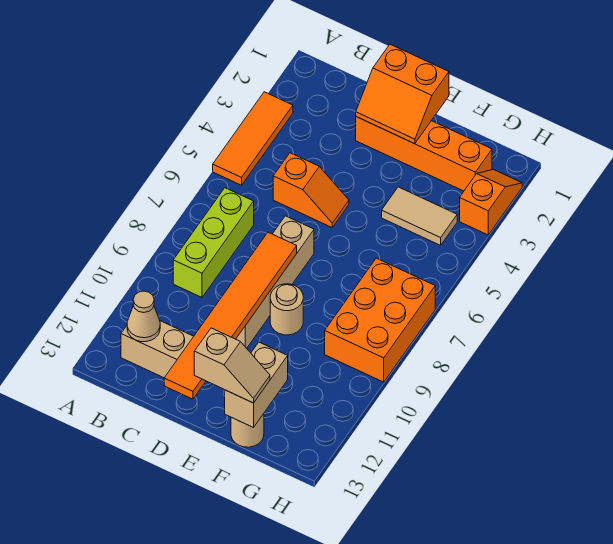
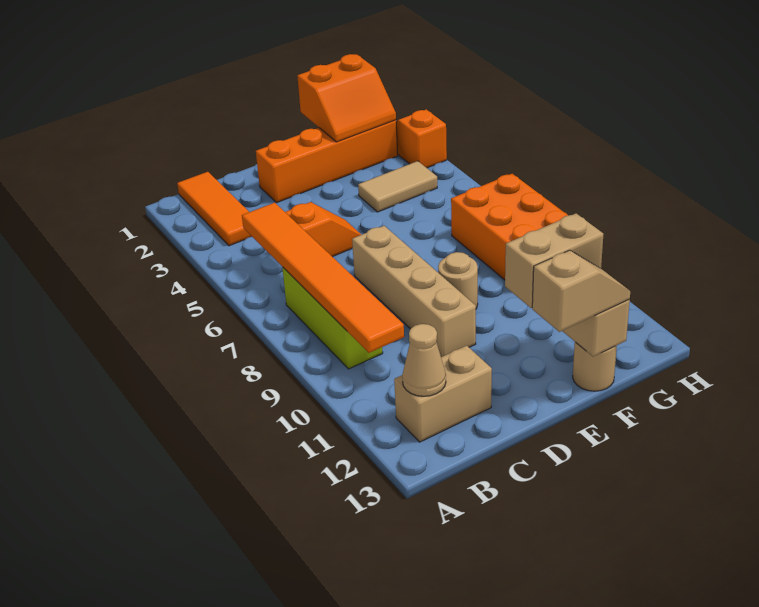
orange tile A3:A5 level 1 -> orange tile B1:B3 level 1
orange slope D1:E2 level 2 top 1 -> orange slope F1:G2 level 2 top 1
orange tile D8:D13 level 2 -> orange tile B5:B10 level 2
none -> tan brick E12:F12 level 3

